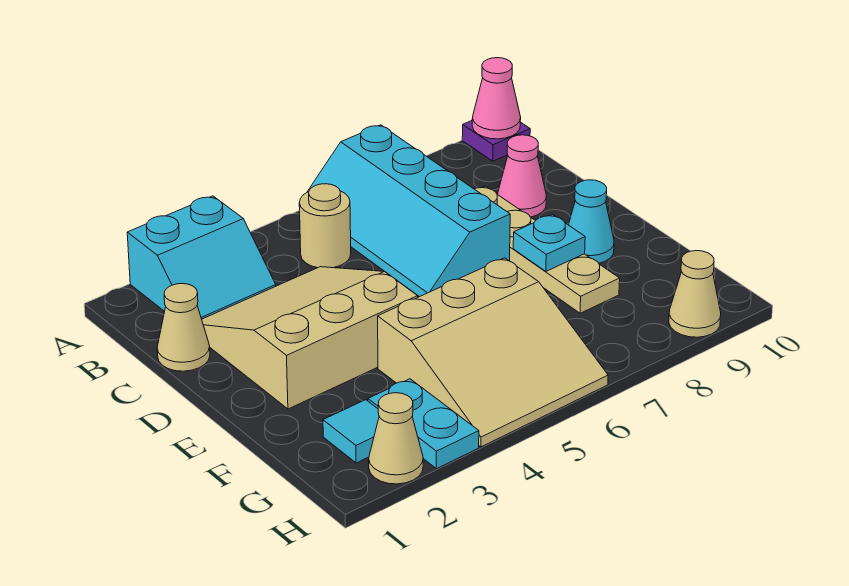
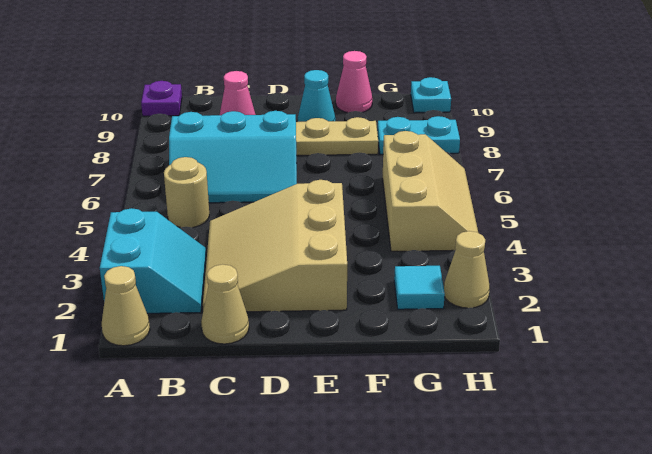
cyan slope A6:D7 level 1 top 7 -> cyan slope B6:D7 level 1 top 7
pink cone A10 level 2 -> pink cone F10 level 1
cyan plate E8 level 2 -> cyan plate H10 level 1
tan slope F4:H6 level 1 top F -> tan slope G4:H6 level 1 top G
cyan plate G3:H3 level 1 -> cyan plate G8:H8 level 1
tan cone H9 level 1 -> tan cone A1 level 1

